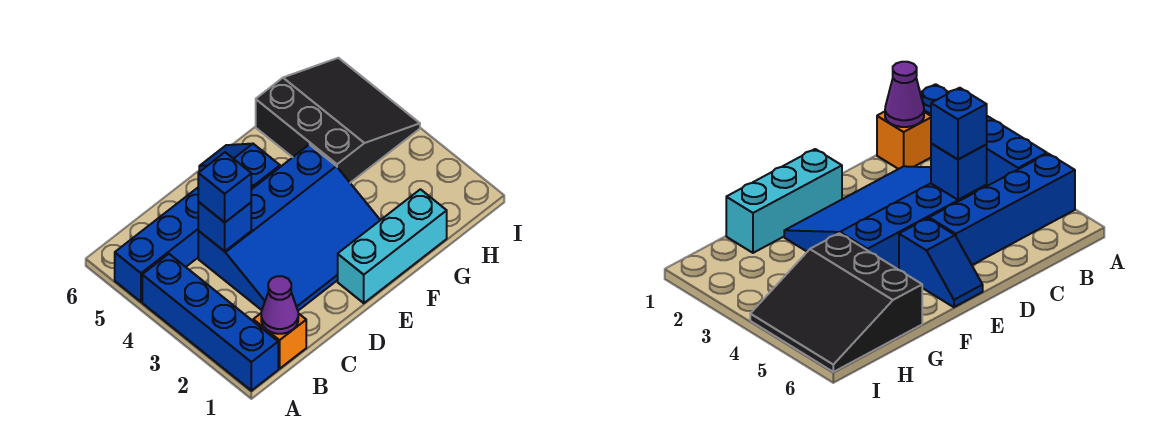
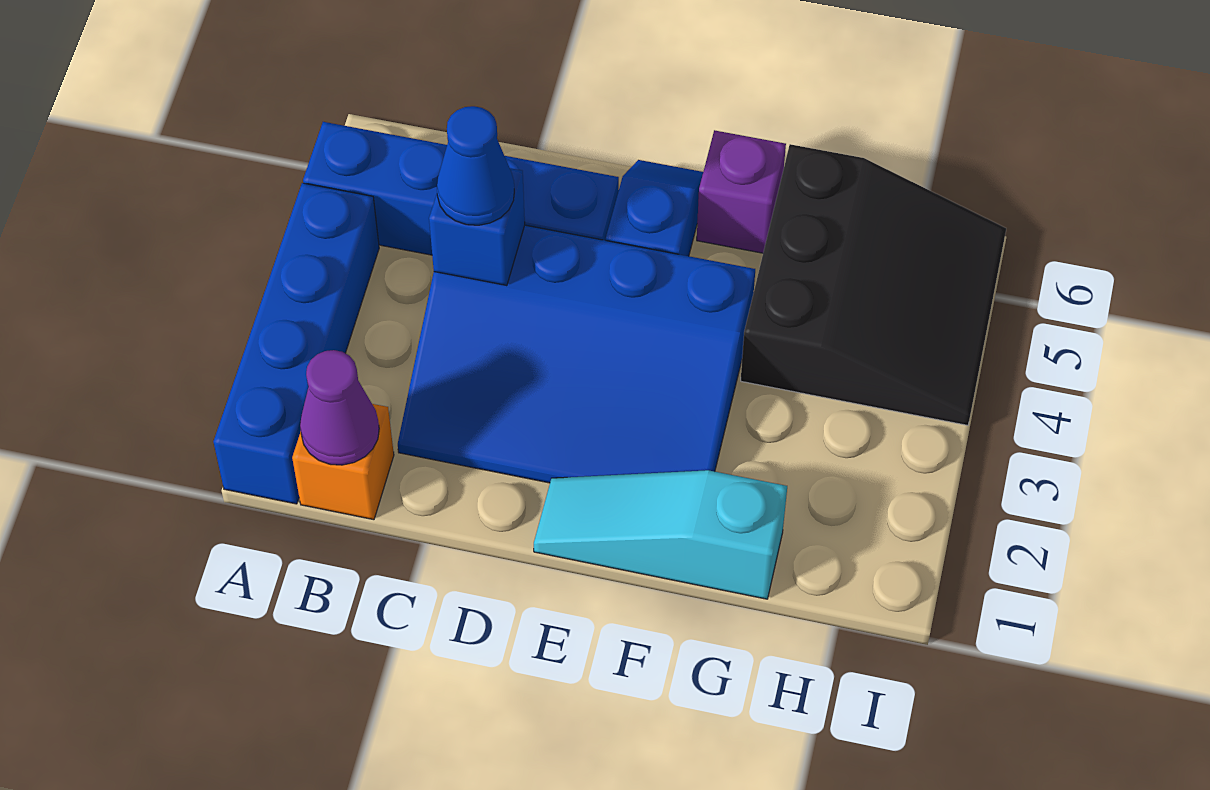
blue brick C4 level 3 -> blue cone C4 level 3
cyan brick E1:G1 level 1 -> cyan slope E1:G1 level 1 top G
none -> purple brick F6 level 1

